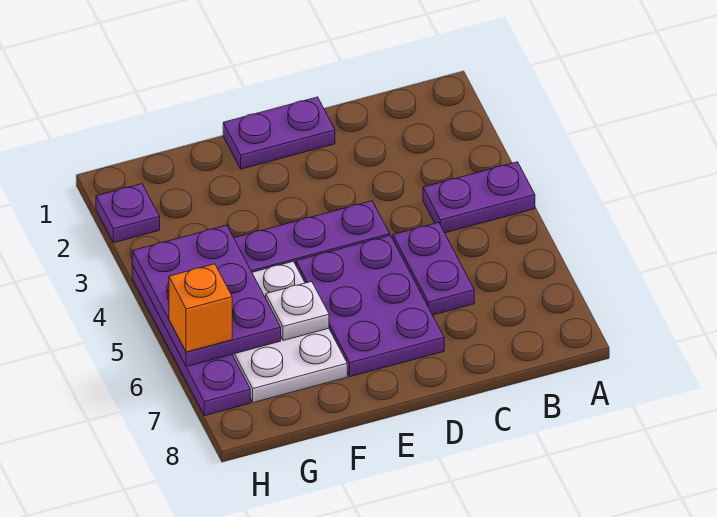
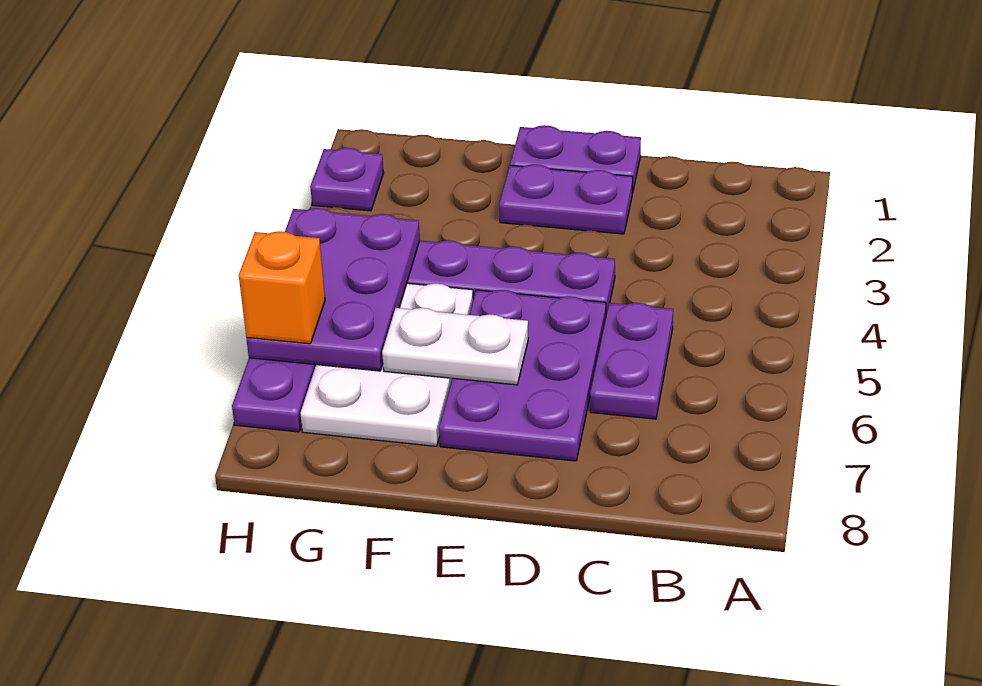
purple plate A4:B4 level 1 -> purple plate D2:E2 level 1
white plate F6 level 2 -> white plate E6:F6 level 2

